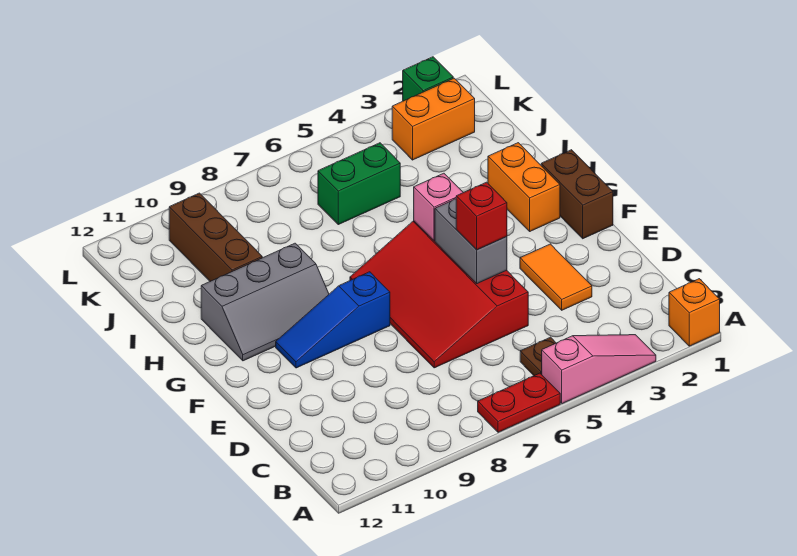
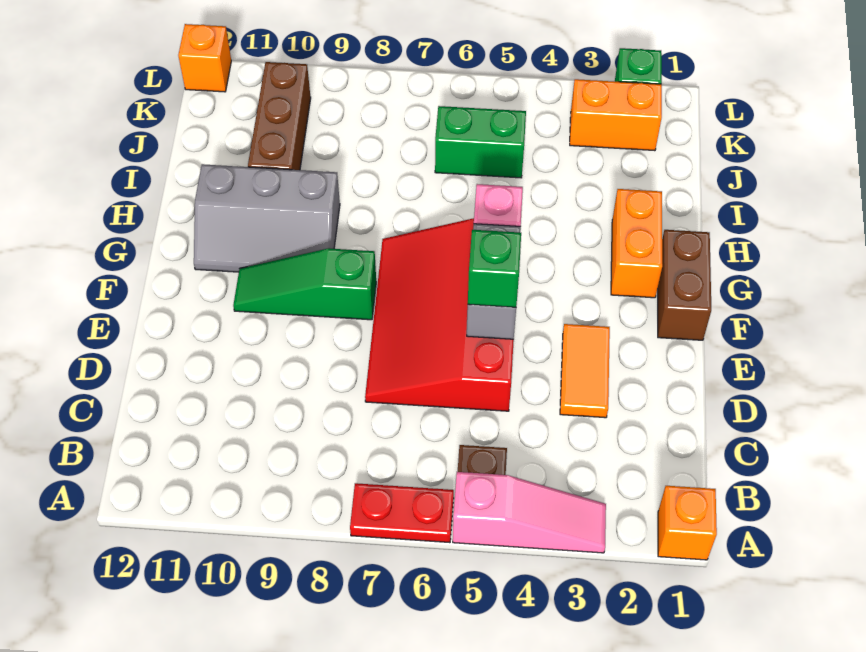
red brick E5 level 3 -> green brick E5 level 3
blue slope F8:F10 level 1 top 8 -> green slope F8:F10 level 1 top 8
none -> orange brick L12 level 1

